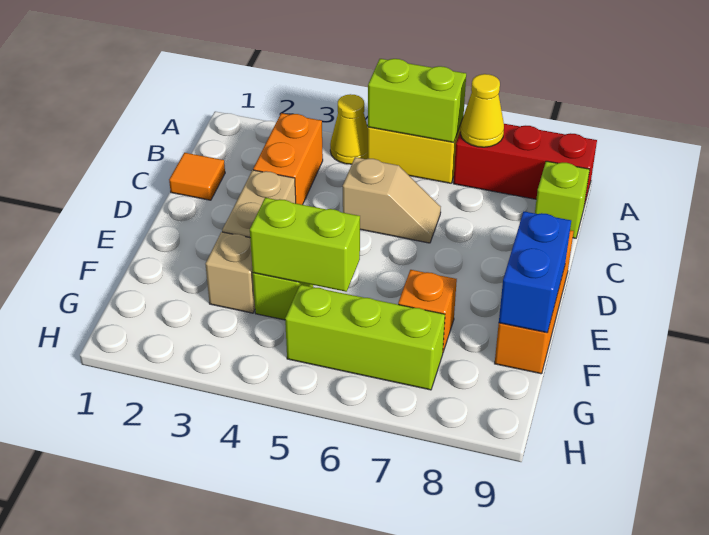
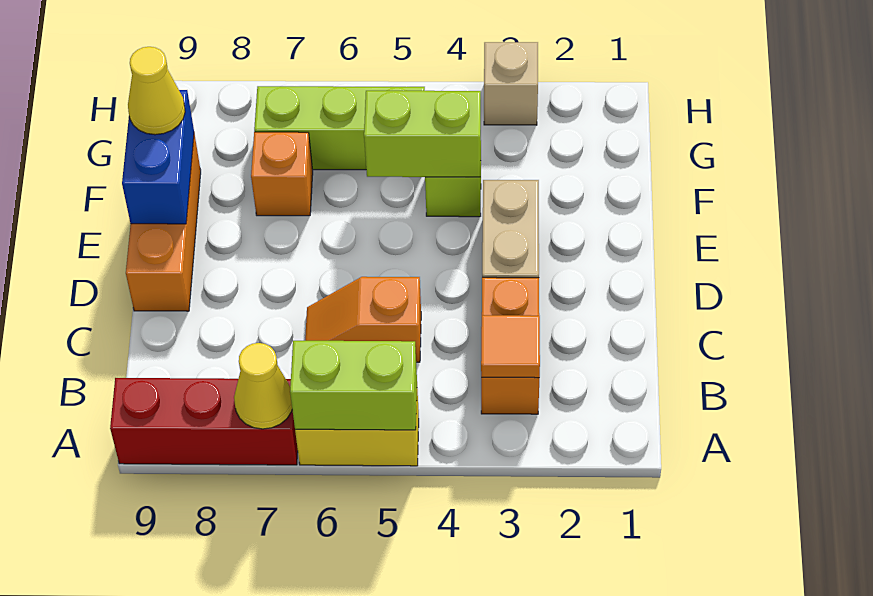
yellow cone A4 level 1 -> yellow cone F9 level 3
lime brick B9 level 1 -> none
orange tile C1 level 1 -> orange tile B3 level 2
tan slope C5:C6 level 1 top 5 -> orange slope C5:C6 level 1 top 5
tan brick F3 level 1 -> tan brick H3 level 1

